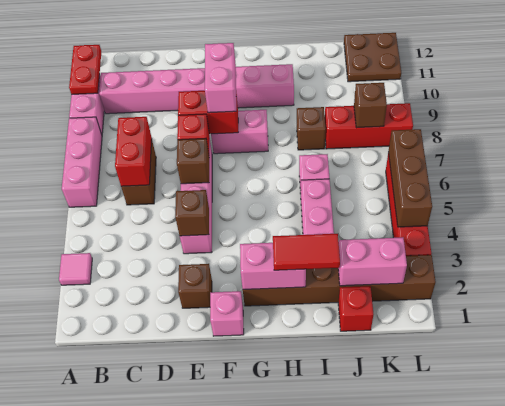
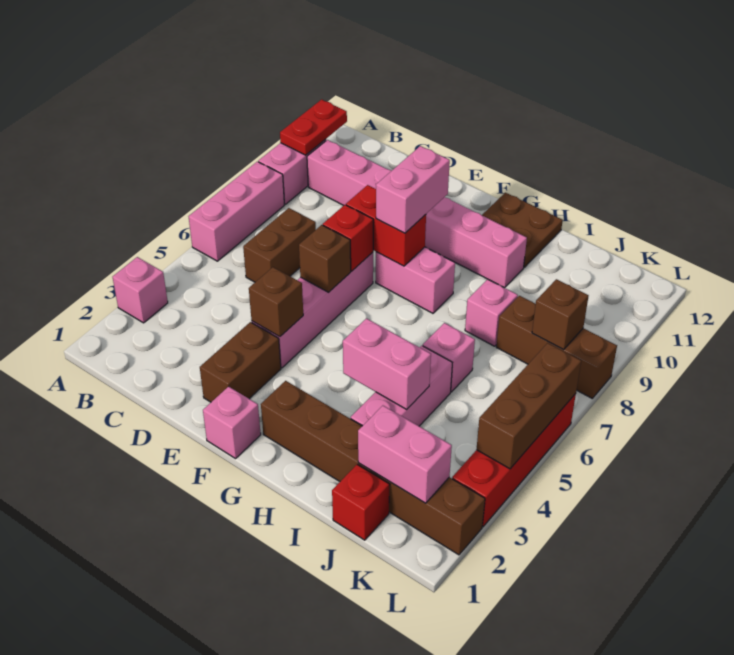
pink tile A3 level 1 -> pink brick A3 level 1
red brick C6:C7 level 2 -> none
brown brick E2 level 1 -> brown brick E2:E3 level 1
pink brick G2:H2 level 2 -> pink brick H4:I4 level 2
red tile H2:I2 level 3 -> none
brown brick I8 level 1 -> pink brick I8 level 1
red brick J8:L8 level 1 -> brown brick J8:L8 level 1
brown plate K11:L12 level 1 -> brown plate G11:H12 level 1

